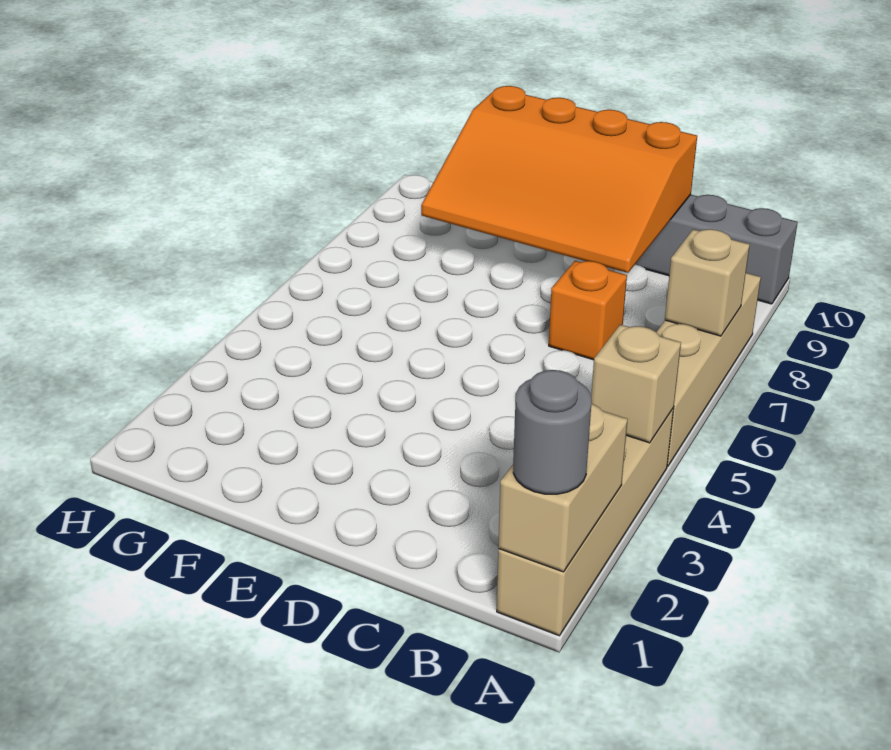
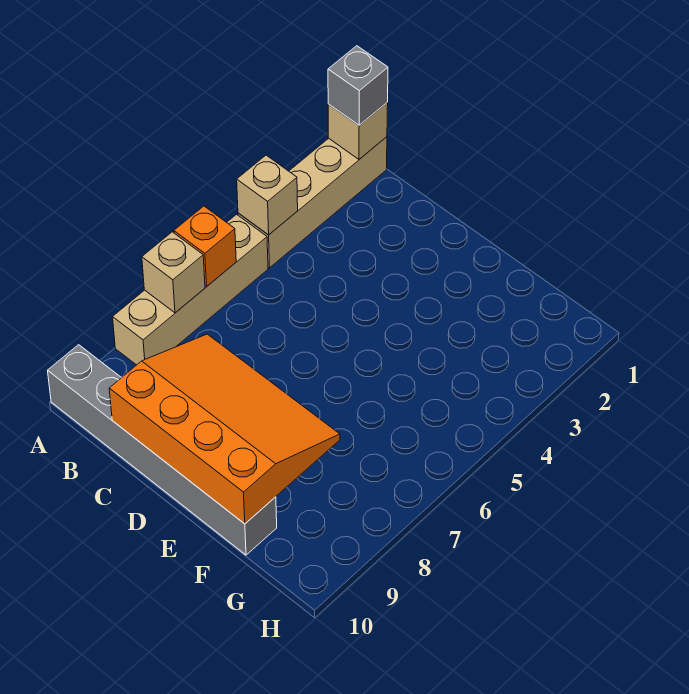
tan brick A1:A2 level 2 -> tan brick A1 level 2
grey round brick A1 level 3 -> grey brick A1 level 3
orange brick C7 level 1 -> orange brick A6 level 2

